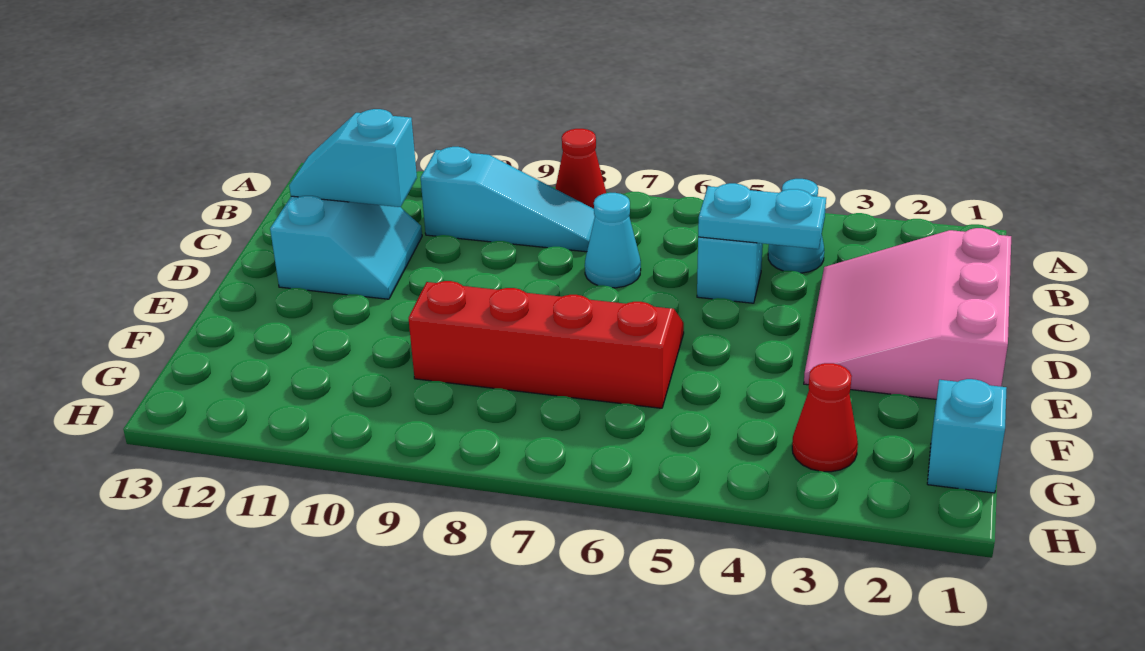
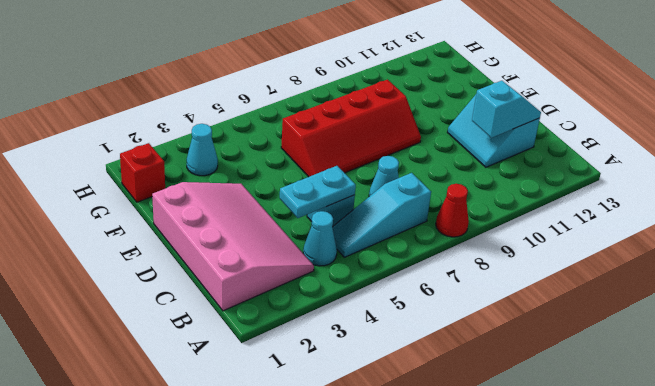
cyan slope B8:B10 level 1 top 10 -> cyan slope B5:B7 level 1 top 7
pink slope C1:E3 level 1 top 1 -> pink slope B1:E3 level 1 top 1
cyan brick G1 level 1 -> red brick G1 level 1
red cone G3 level 1 -> cyan cone G3 level 1

